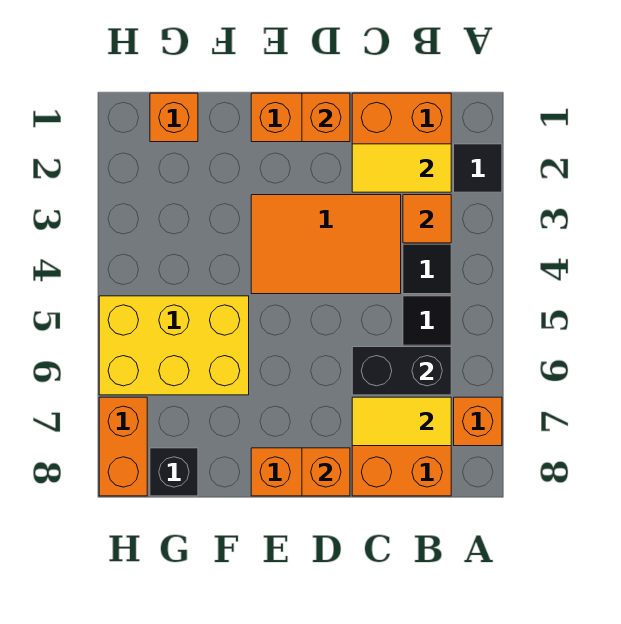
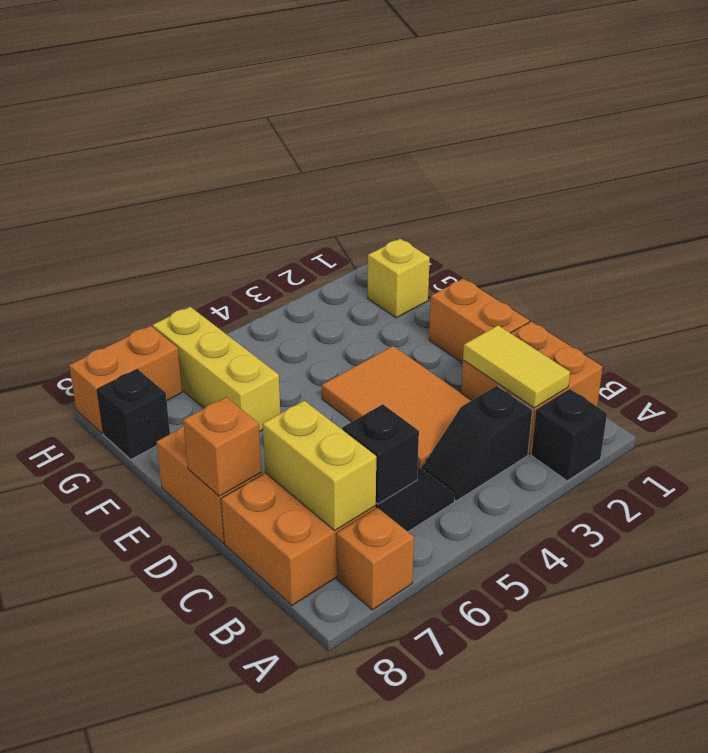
black tile A2 level 1 -> black brick A2 level 1
orange tile B3 level 2 -> none
black brick B6:C6 level 2 -> black brick B6 level 2
yellow tile B7:C7 level 2 -> yellow brick B7:C7 level 2
orange brick D1 level 2 -> none
yellow brick F5:H6 level 1 -> yellow brick F6:H6 level 1
orange brick G1 level 1 -> yellow brick G1 level 1

